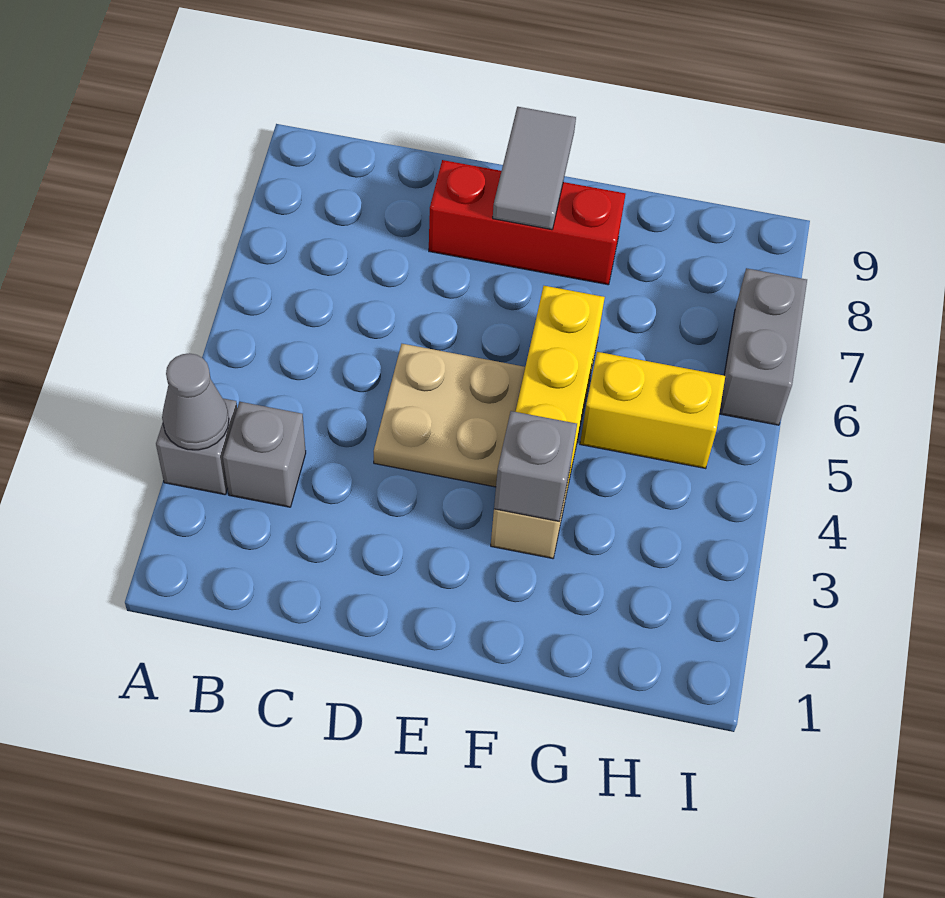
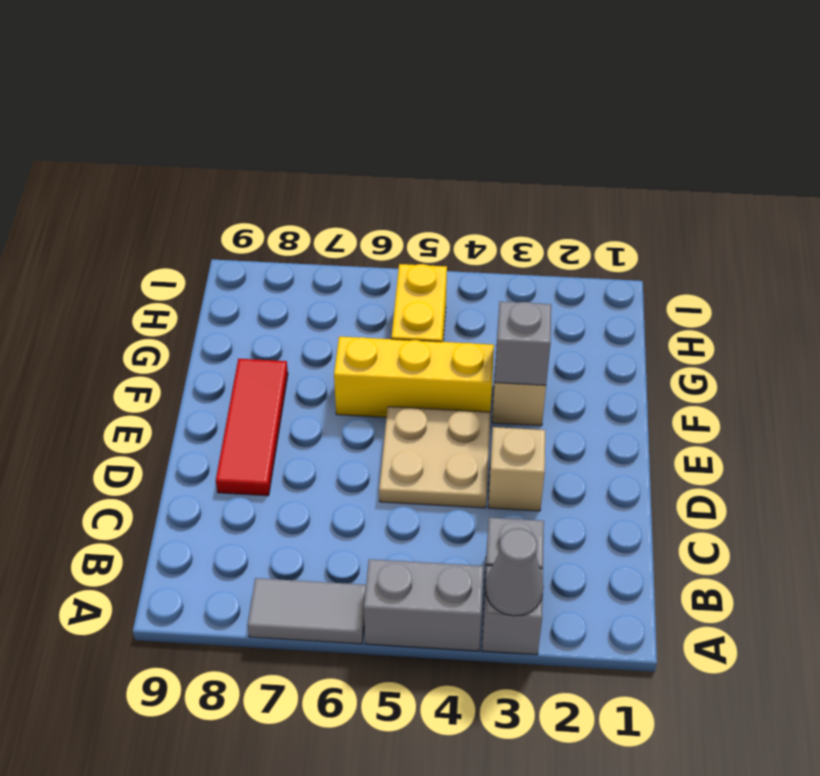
none -> tan brick D3 level 1
red brick D8:F8 level 1 -> red tile D8:F8 level 1
grey tile E8:E9 level 2 -> grey tile A6:A7 level 1
grey brick I6:I7 level 1 -> grey brick A4:A5 level 1

